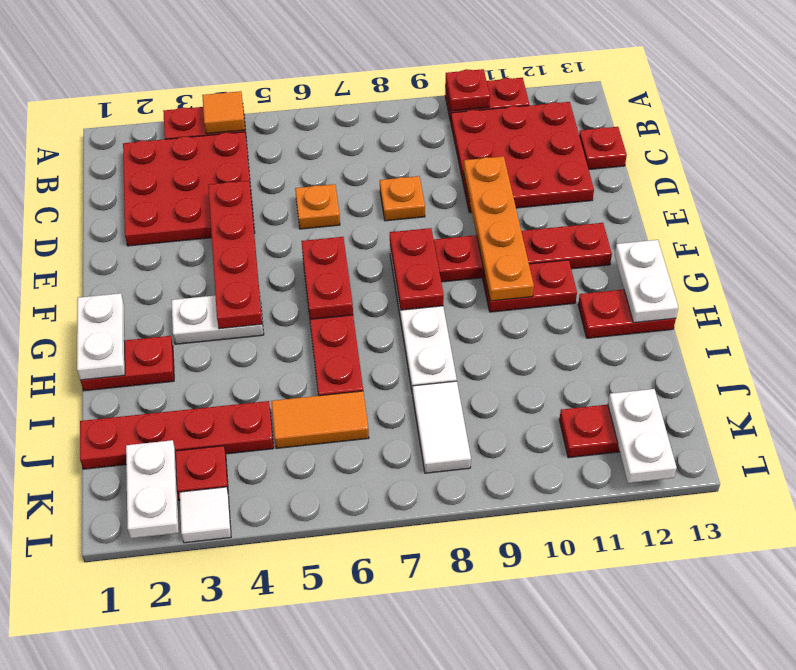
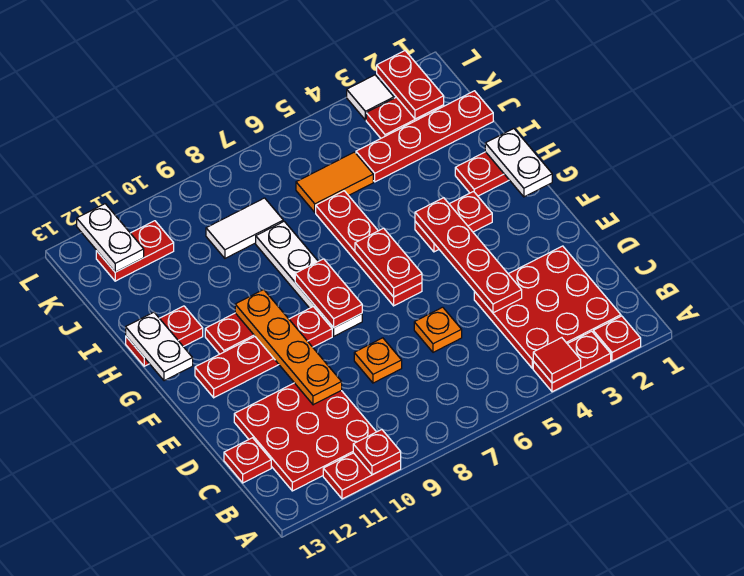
none -> red plate A2 level 1
orange tile A4 level 2 -> red tile A4 level 2
white plate G3:G4 level 1 -> red plate G3:G4 level 1
white tile J8:K8 level 1 -> white tile J8:J9 level 1
white plate K2:L2 level 2 -> red plate K2:L2 level 2

